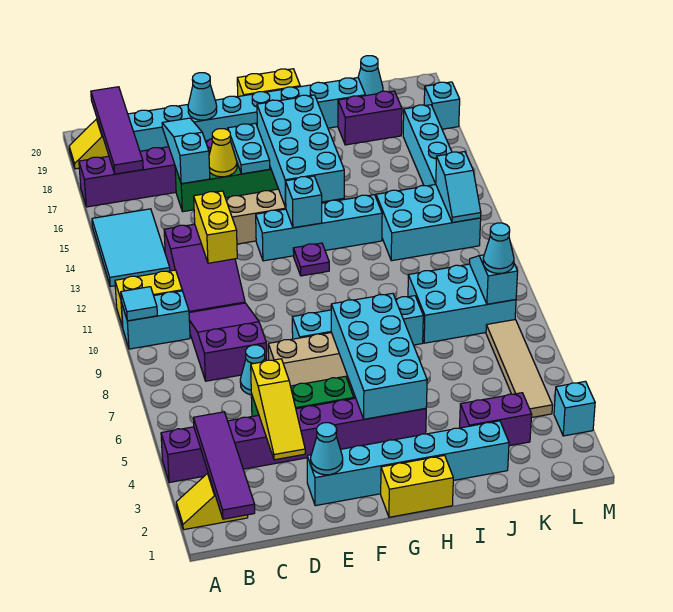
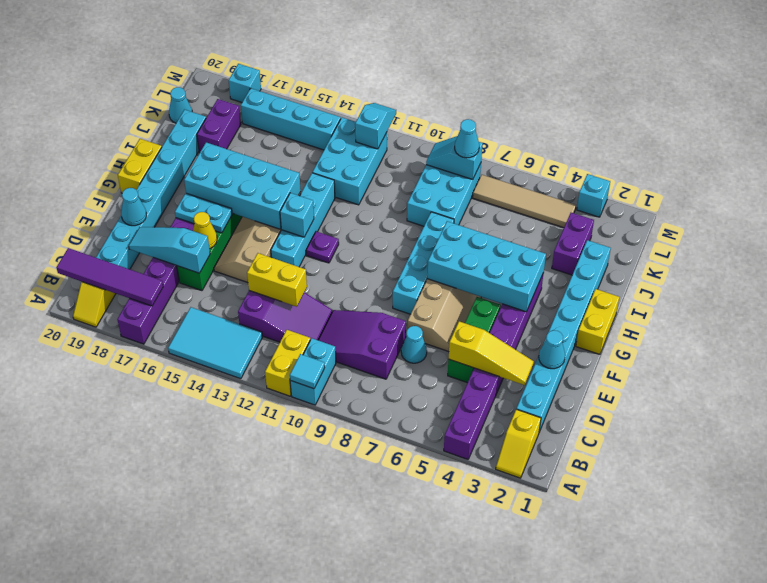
purple tile B1:B4 level 2 -> none
cyan brick E2:J2 level 1 -> cyan brick C2:J2 level 1
cyan slope L12:L13 level 2 top 13 -> cyan slope L12:M12 level 2 top L

